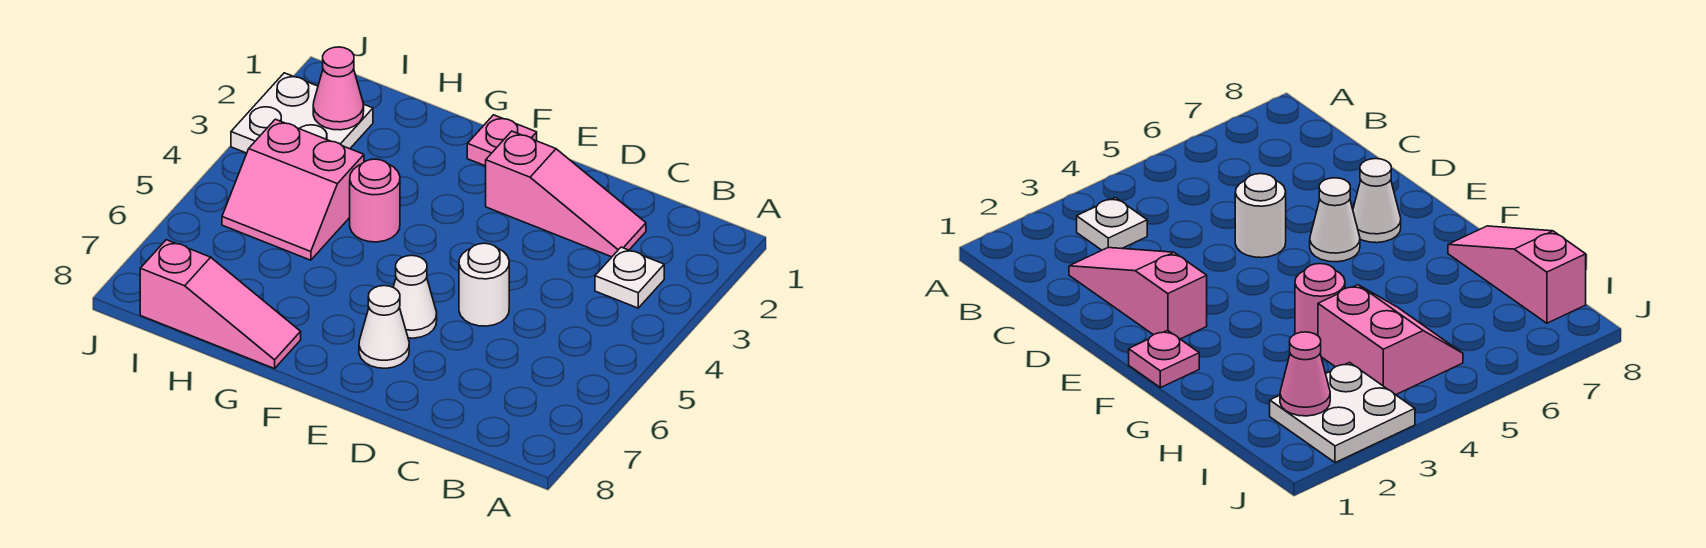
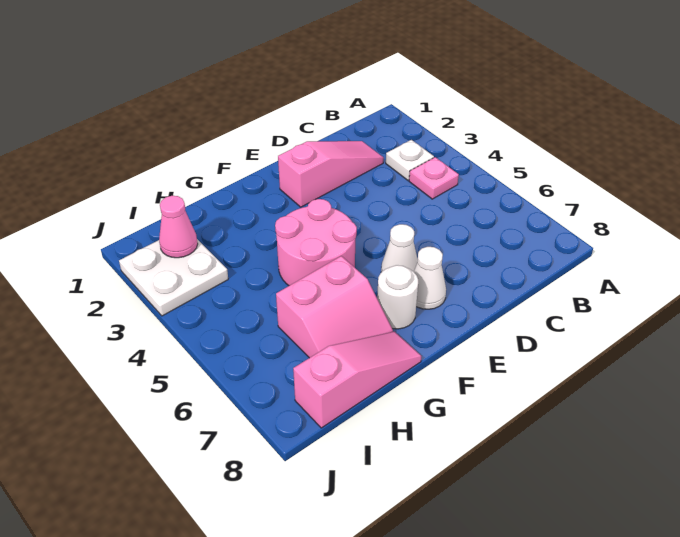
white round brick D5 level 1 -> white round brick F7 level 1
pink plate F1 level 1 -> pink plate B4 level 1
pink round brick G4 level 1 -> pink round brick F4:G5 level 1
pink slope H4:I5 level 1 top 4 -> pink slope G6:H7 level 1 top 6

